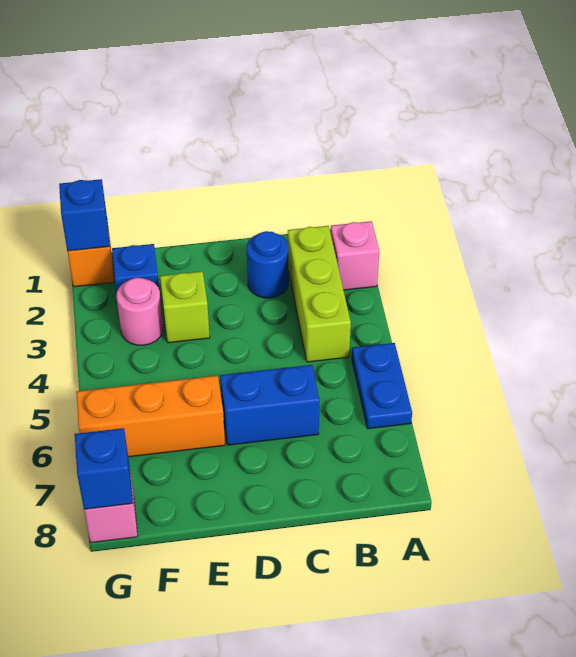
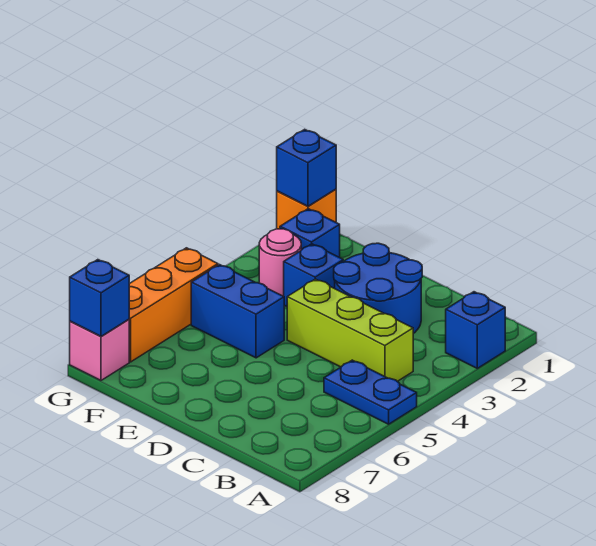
pink brick A2 level 1 -> blue brick A2 level 1
blue plate A5:A6 level 1 -> blue plate A5:B5 level 1
lime brick B2:B4 level 1 -> lime brick B4:D4 level 1
blue round brick C2 level 1 -> blue round brick C2:D3 level 1
blue brick C6:D6 level 1 -> blue brick E5:F5 level 1
lime brick E3 level 1 -> blue brick E3 level 1
orange brick E6:G6 level 1 -> orange brick G5:G7 level 1

